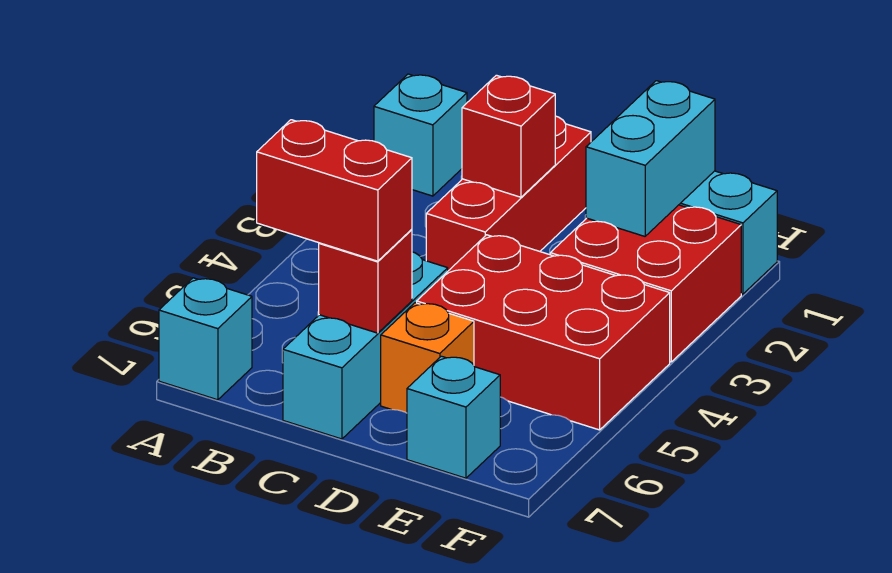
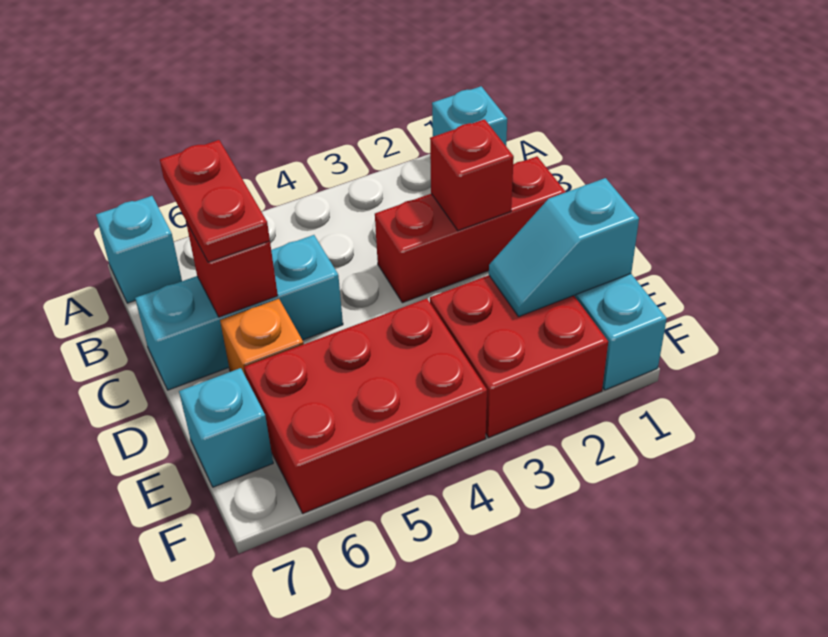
red brick B6:C6 level 3 -> red plate B6:C6 level 3
red brick D4:F5 level 1 -> red brick E4:F6 level 1
cyan brick E1:E2 level 2 -> cyan slope E1:E2 level 2 top 1

